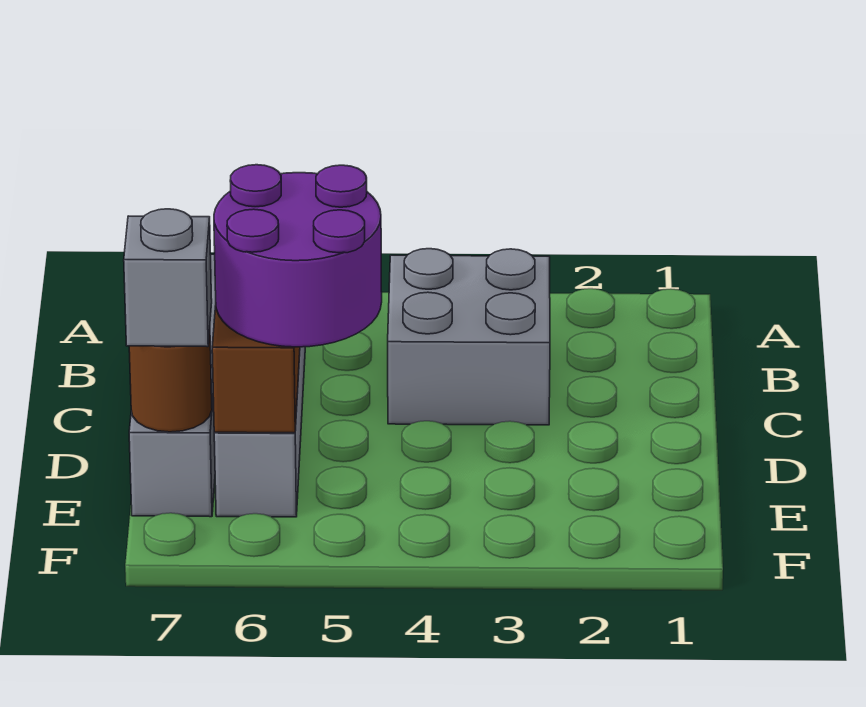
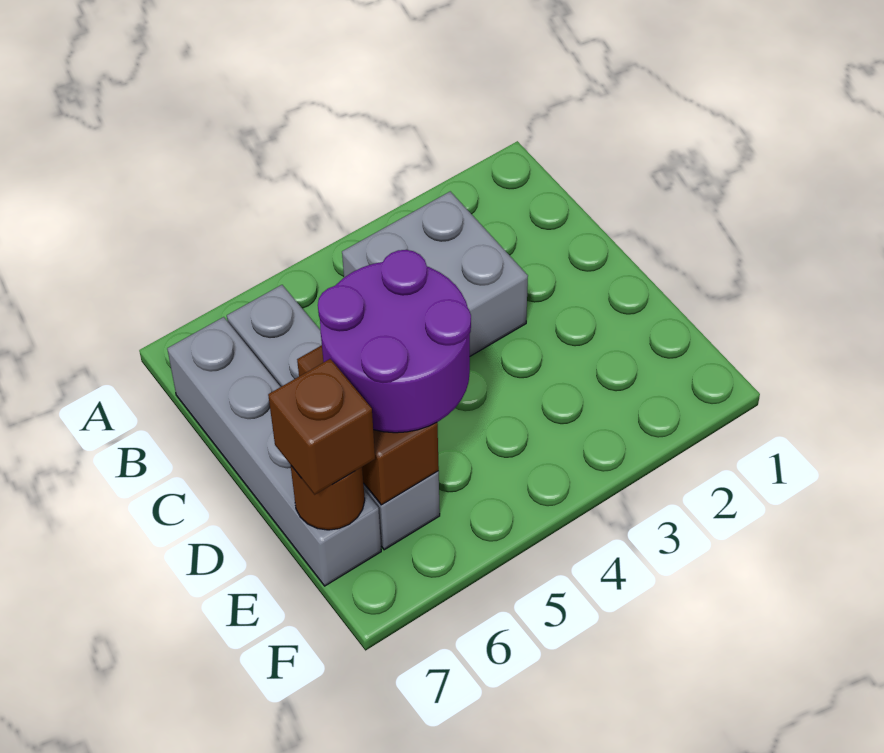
grey brick E7 level 3 -> brown brick E7 level 3

